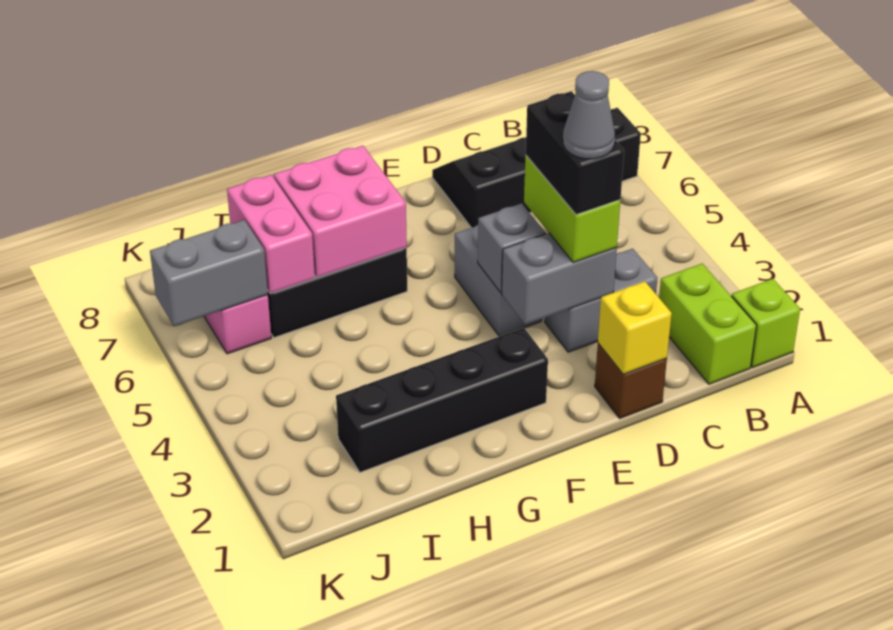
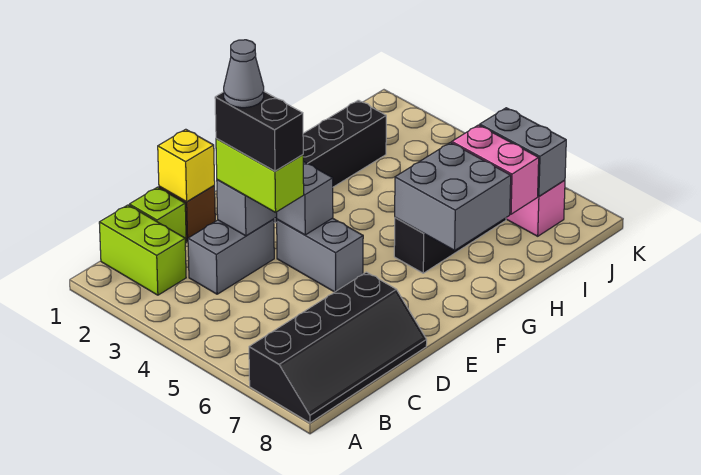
lime brick A1 level 1 -> lime brick C1 level 1
pink brick G6:H7 level 2 -> grey brick G6:H7 level 2
grey brick J6:K6 level 2 -> grey brick J6:J7 level 2

